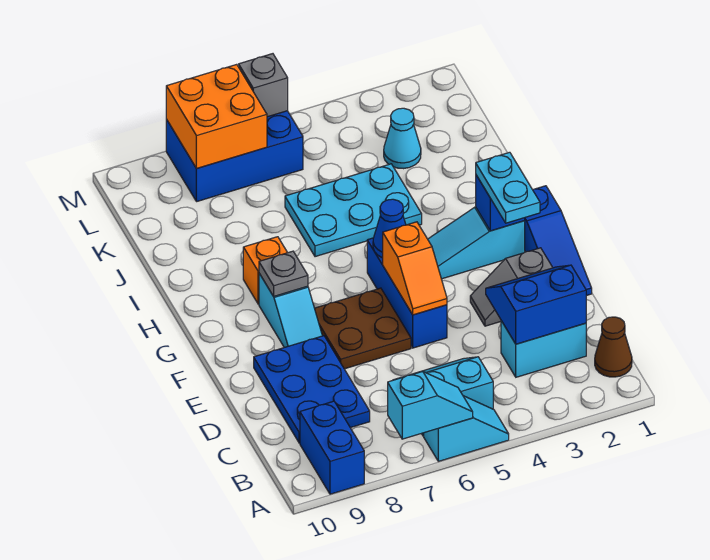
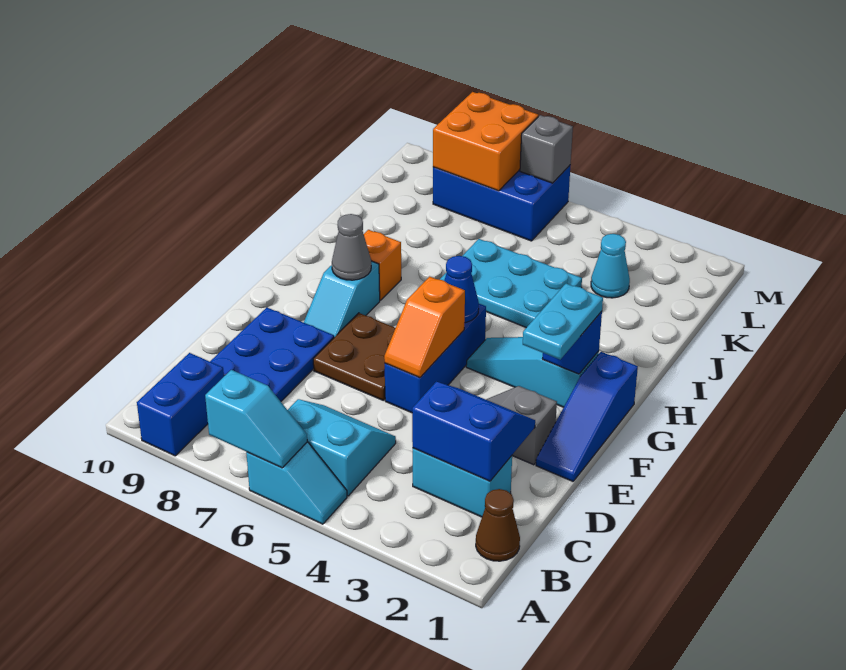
grey plate G8 level 2 -> grey cone G8 level 2

